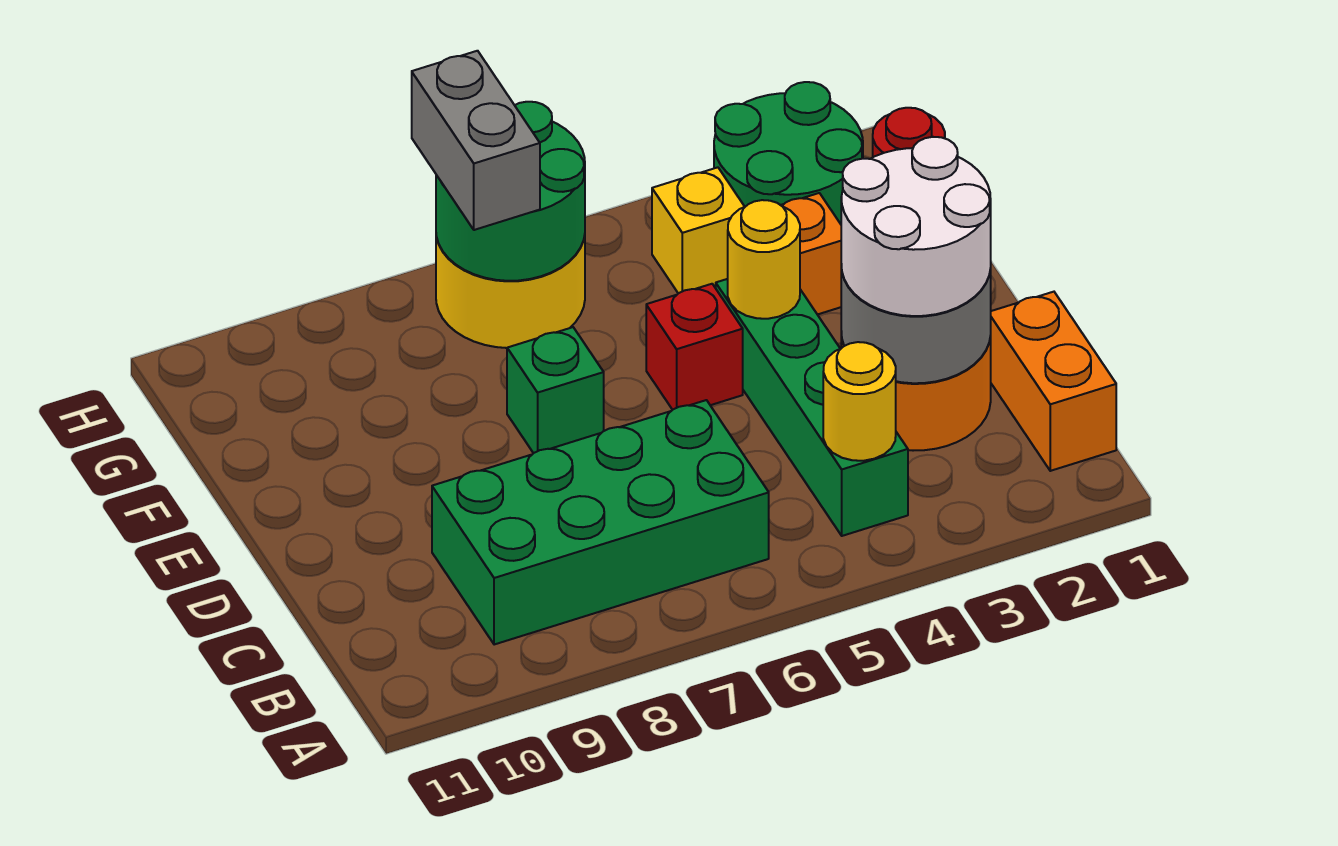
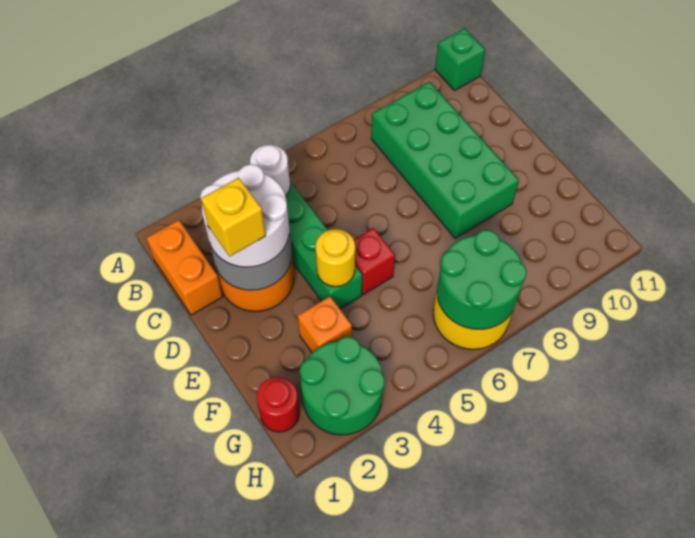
yellow round brick B4 level 2 -> white round brick B4 level 2
green brick B6:C9 level 1 -> green brick B8:E9 level 1
green brick E7 level 1 -> green brick A11 level 1
yellow brick G4 level 1 -> yellow brick D2 level 4
grey brick G7:H7 level 3 -> none

